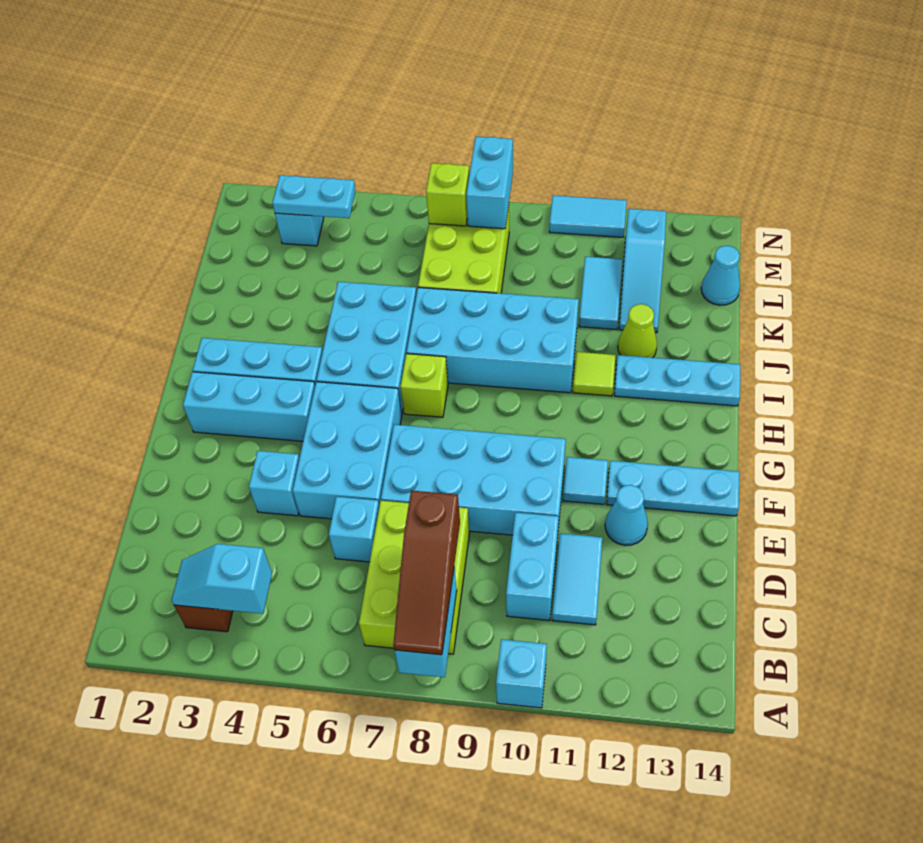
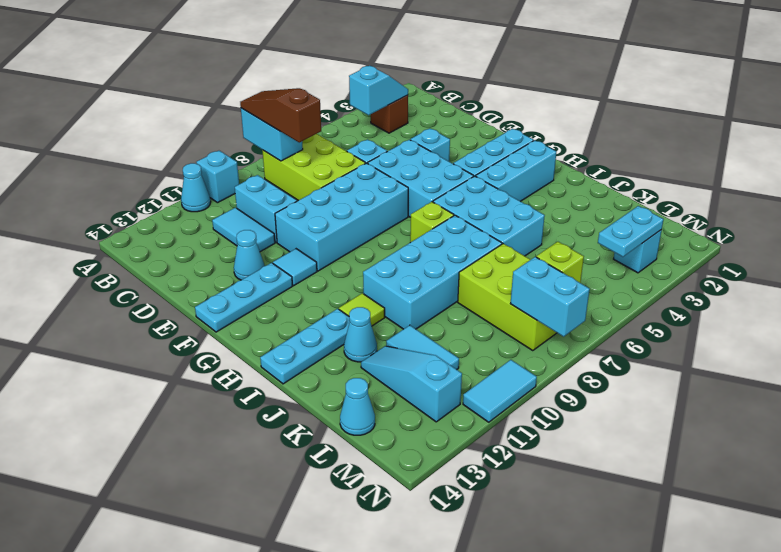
none -> cyan cone A11 level 1
lime cone J12 level 1 -> cyan cone J12 level 1

